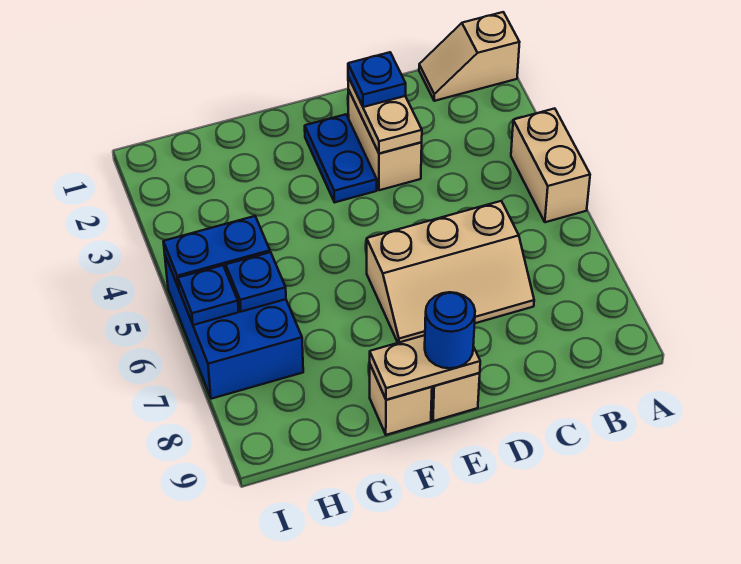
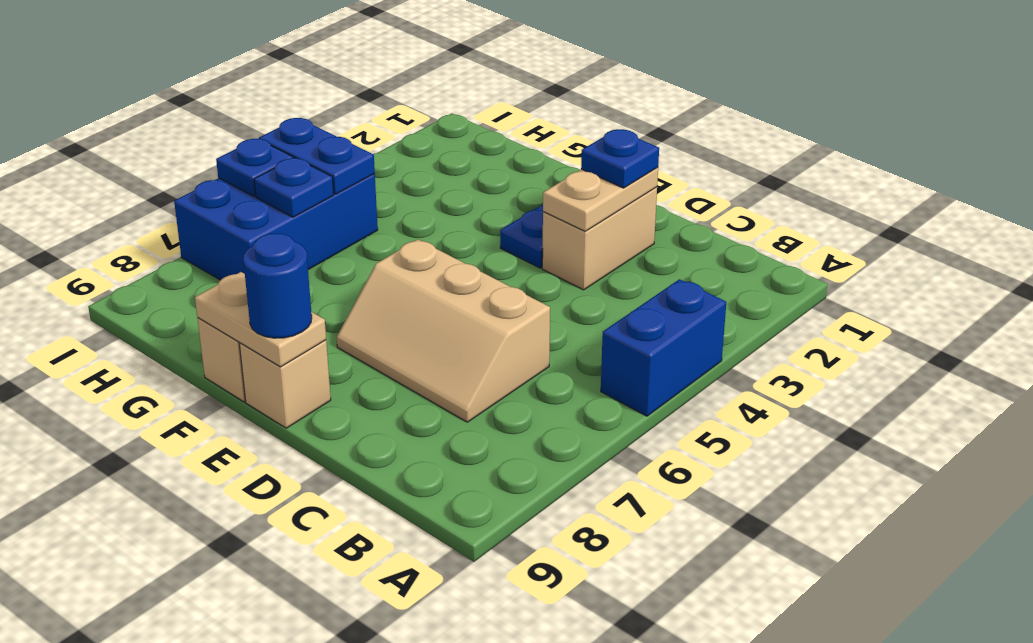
tan slope A1:B1 level 1 top A -> none
tan brick A4:A5 level 1 -> blue brick A4:A5 level 1

